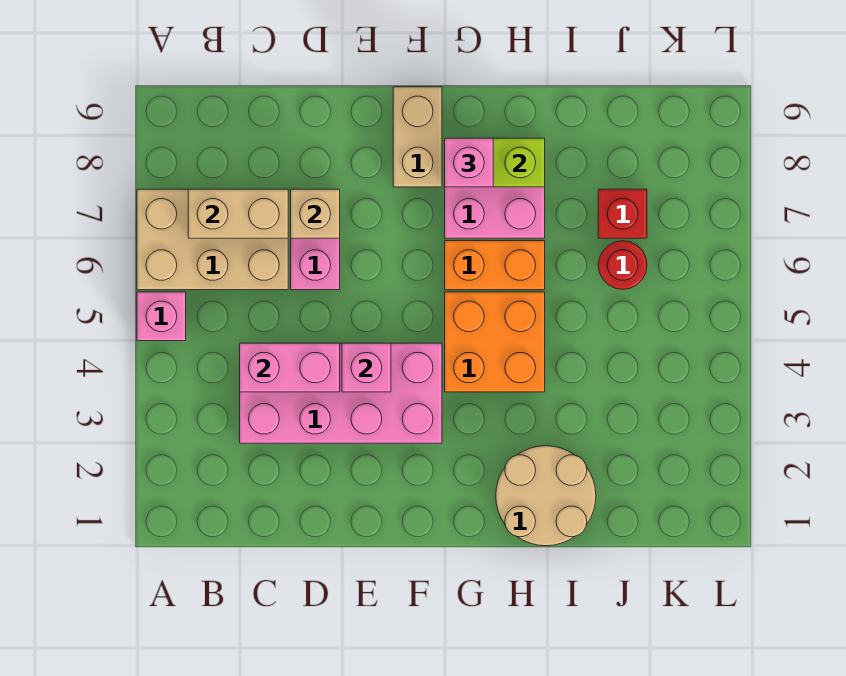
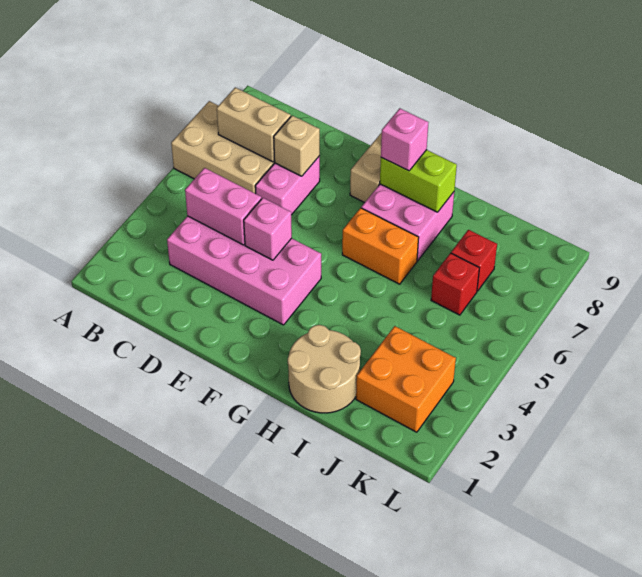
pink brick A5 level 1 -> none
orange brick G4:H5 level 1 -> orange brick J2:K3 level 1
red round brick J6 level 1 -> red brick J6 level 1

